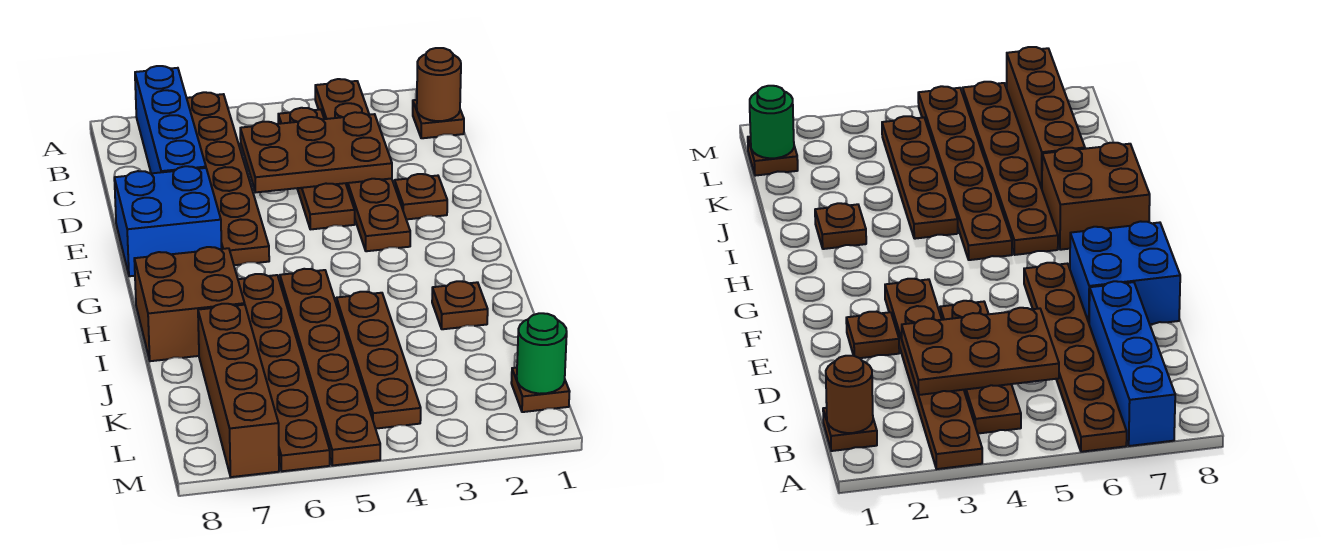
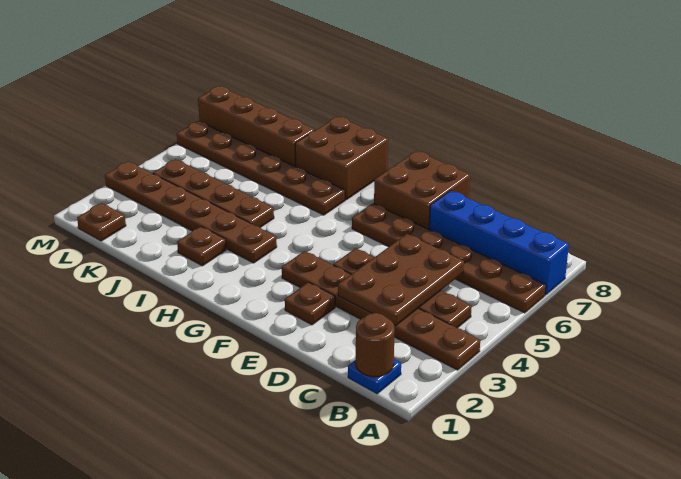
brown plate B1 level 1 -> blue plate B1 level 1
blue brick E7:F8 level 1 -> brown brick E7:F8 level 1
brown plate H5:M5 level 1 -> brown plate H3:M3 level 1
green round brick L1 level 2 -> none

